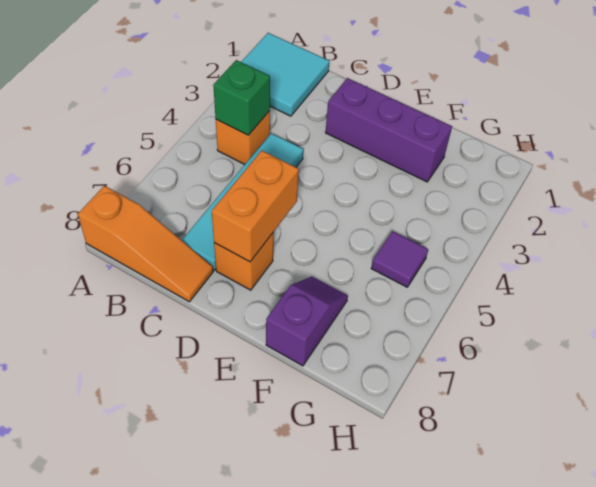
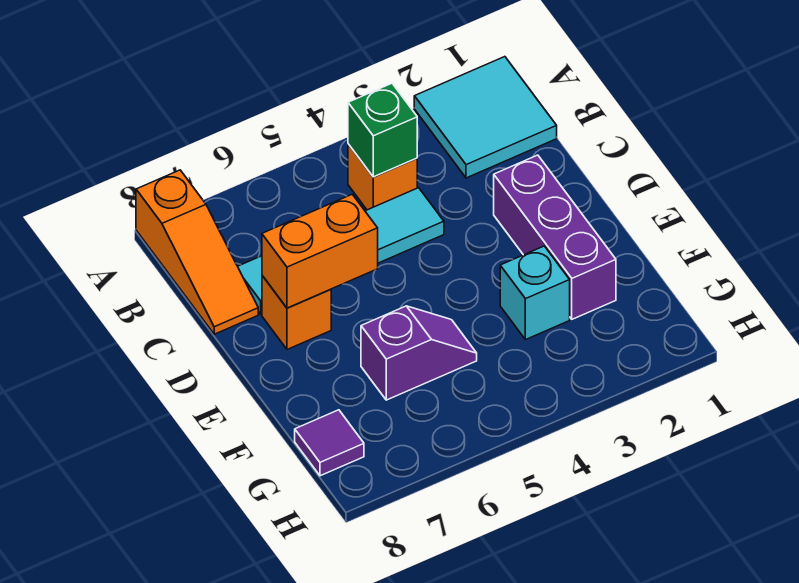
none -> cyan brick F3 level 1
purple slope F7:F8 level 1 top 8 -> purple slope F5:F6 level 1 top 6
purple tile G5 level 1 -> purple tile G8 level 1

